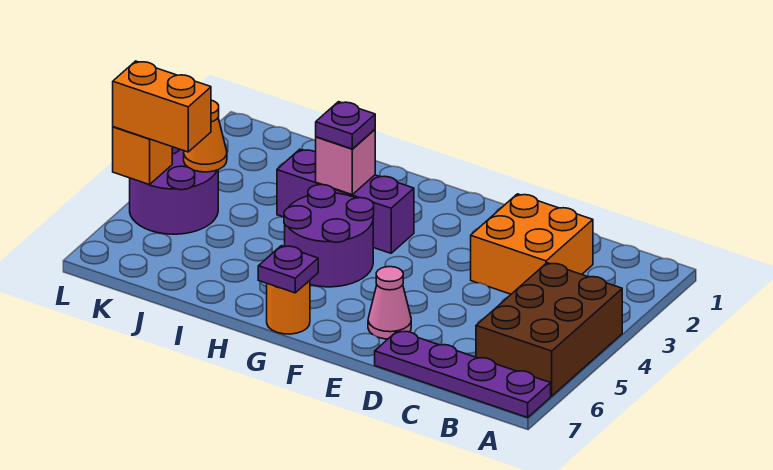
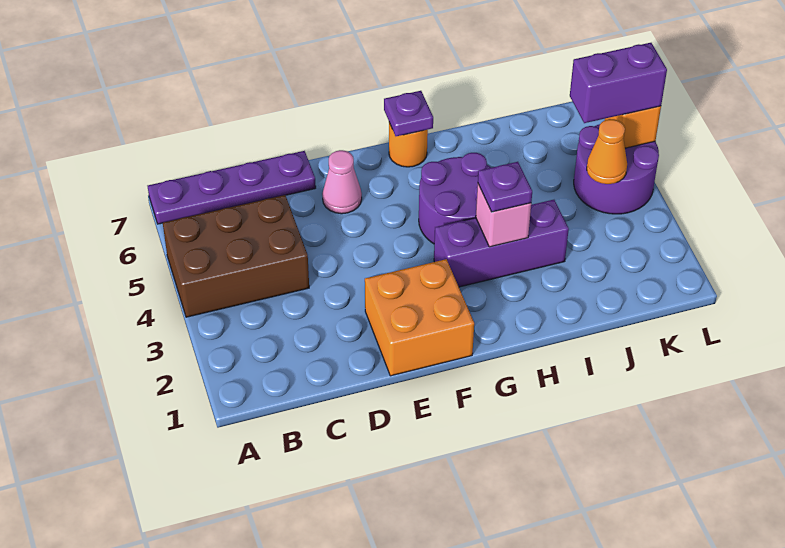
brown brick A4:B6 level 1 -> brown brick A4:C5 level 1
orange brick C2:D3 level 1 -> orange brick E1:F2 level 1
orange brick K5:L5 level 3 -> purple brick K5:L5 level 3

